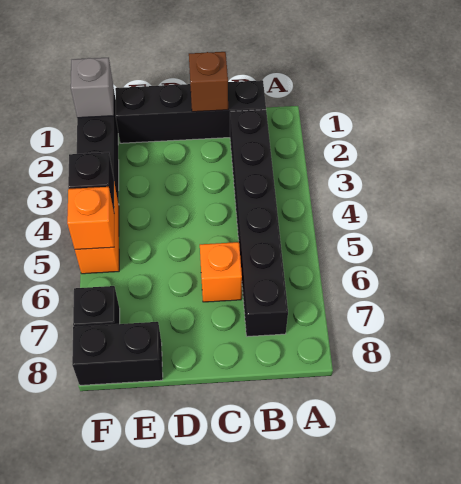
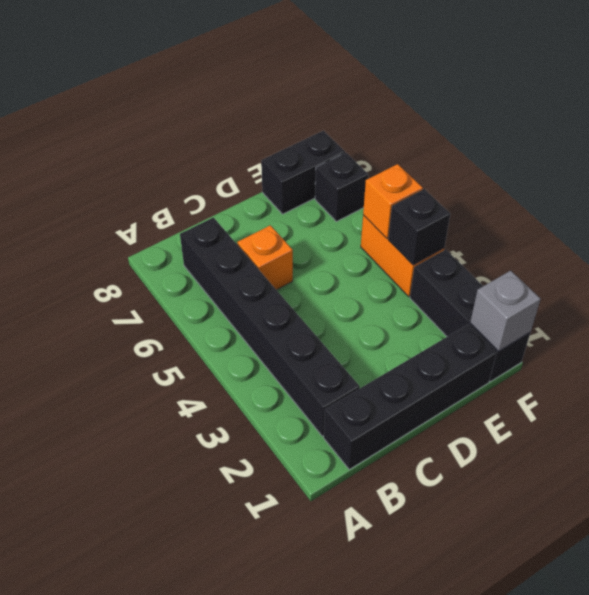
brown brick C1 level 2 -> none

